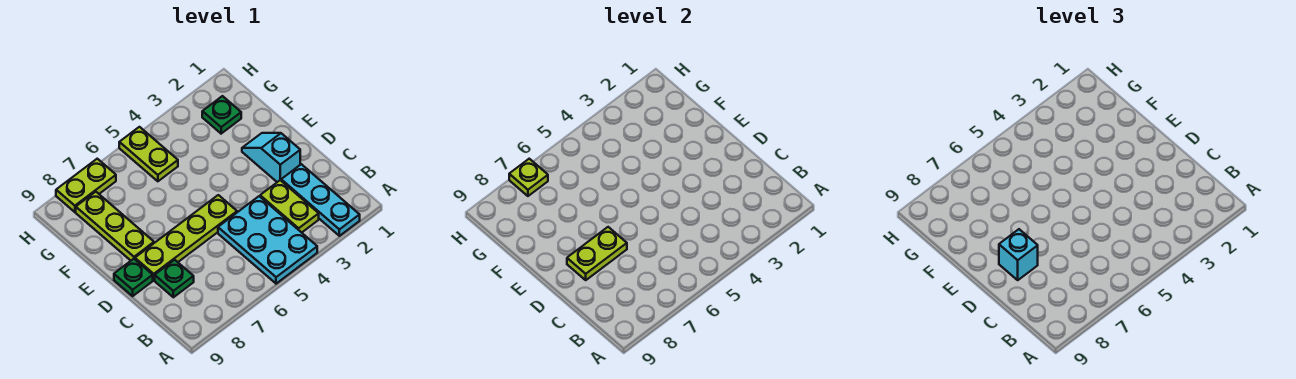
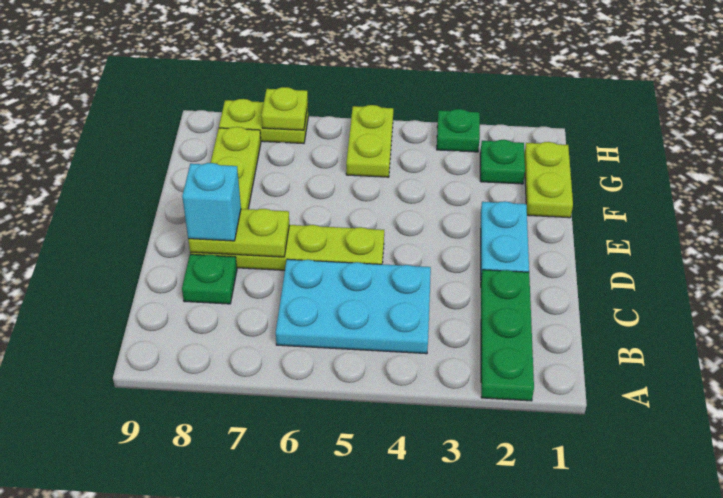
cyan plate A2:C2 level 1 -> green plate A2:C2 level 1
cyan plate A4:C5 level 1 -> cyan plate B4:C6 level 1
lime plate B3:C3 level 1 -> lime plate F1:G1 level 1
cyan slope D2:E2 level 1 top D -> cyan plate D2:E2 level 1
green plate D9 level 1 -> green plate H3 level 1

